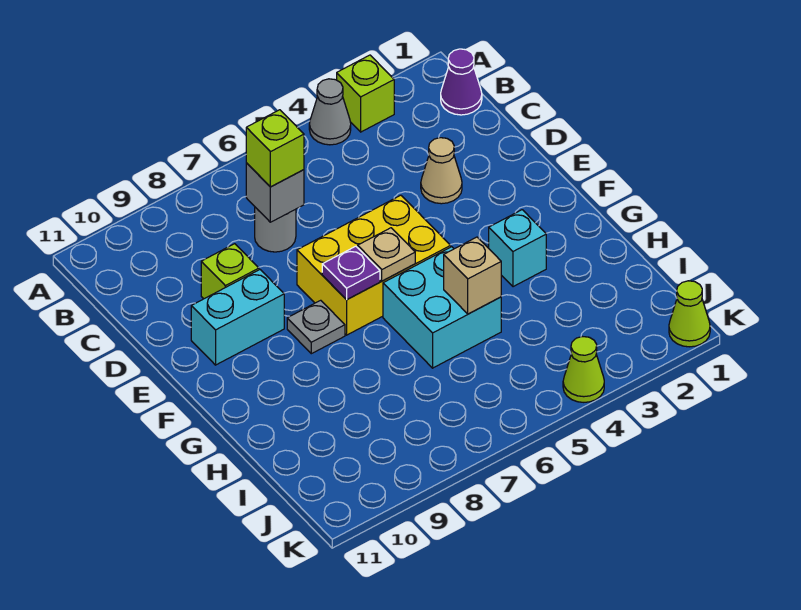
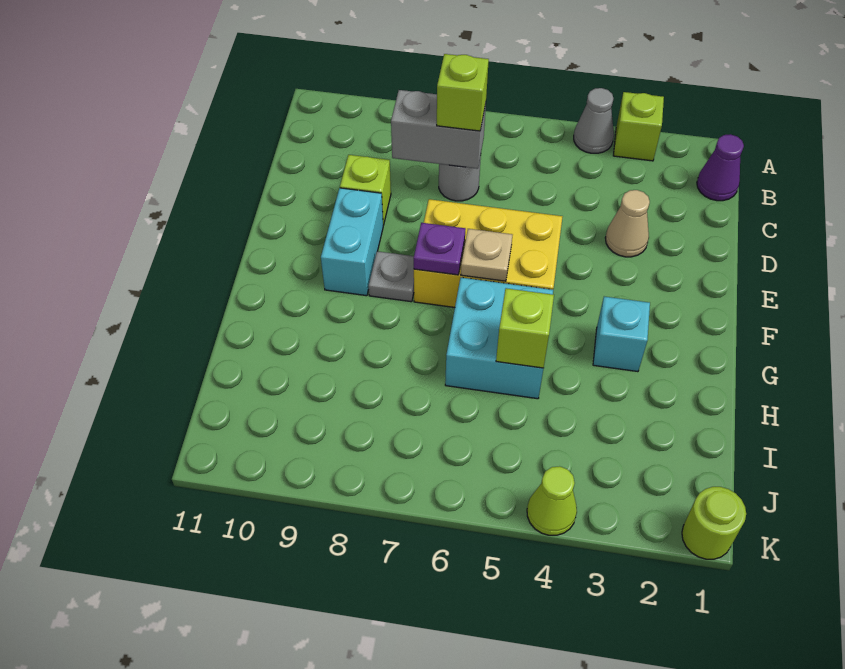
grey brick C7 level 2 -> grey brick C7:C8 level 2
cyan brick E9:E10 level 1 -> cyan brick E9:F9 level 1
tan brick H5 level 2 -> lime brick H5 level 2
lime cone K1 level 1 -> lime round brick K1 level 1

